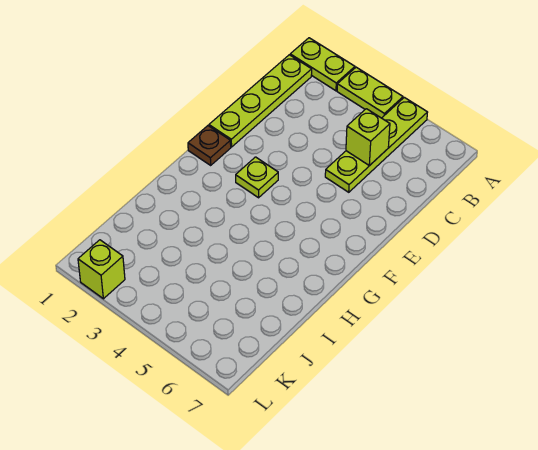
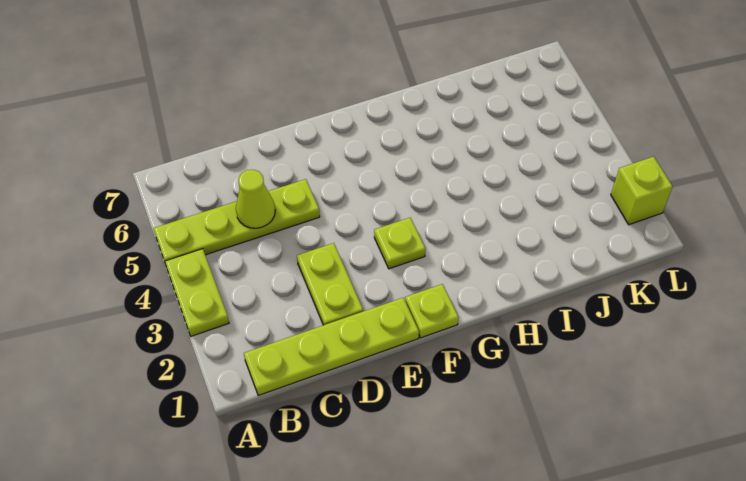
lime plate A1:A2 level 1 -> lime plate D2:D3 level 1
lime brick C5 level 2 -> lime cone C5 level 2
brown plate F1 level 1 -> lime plate F1 level 1

